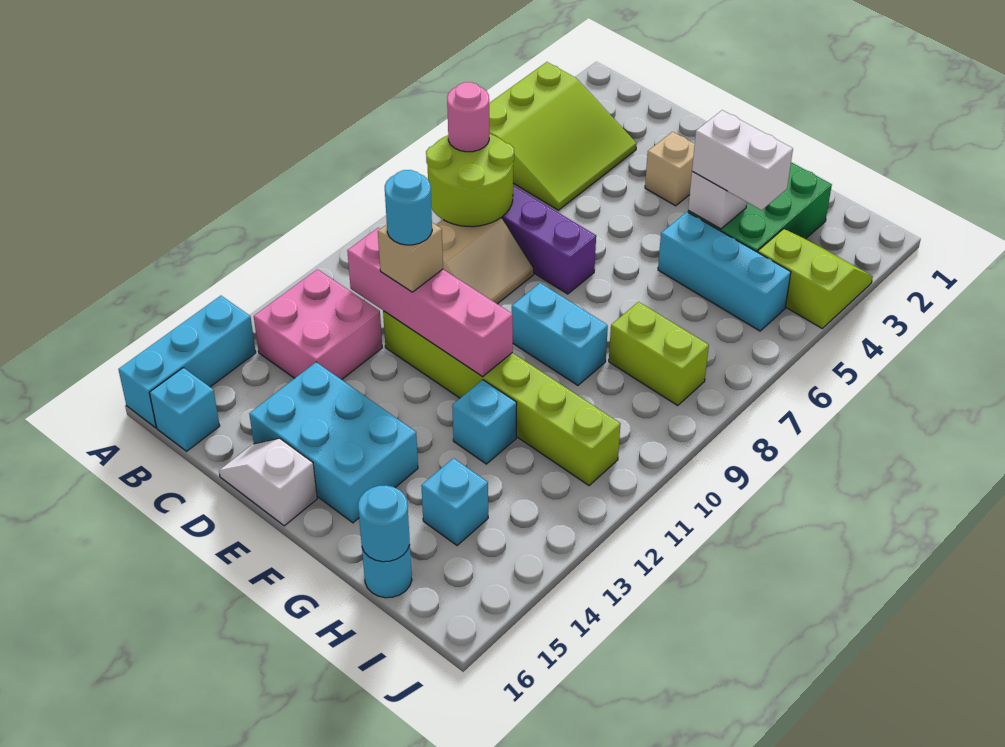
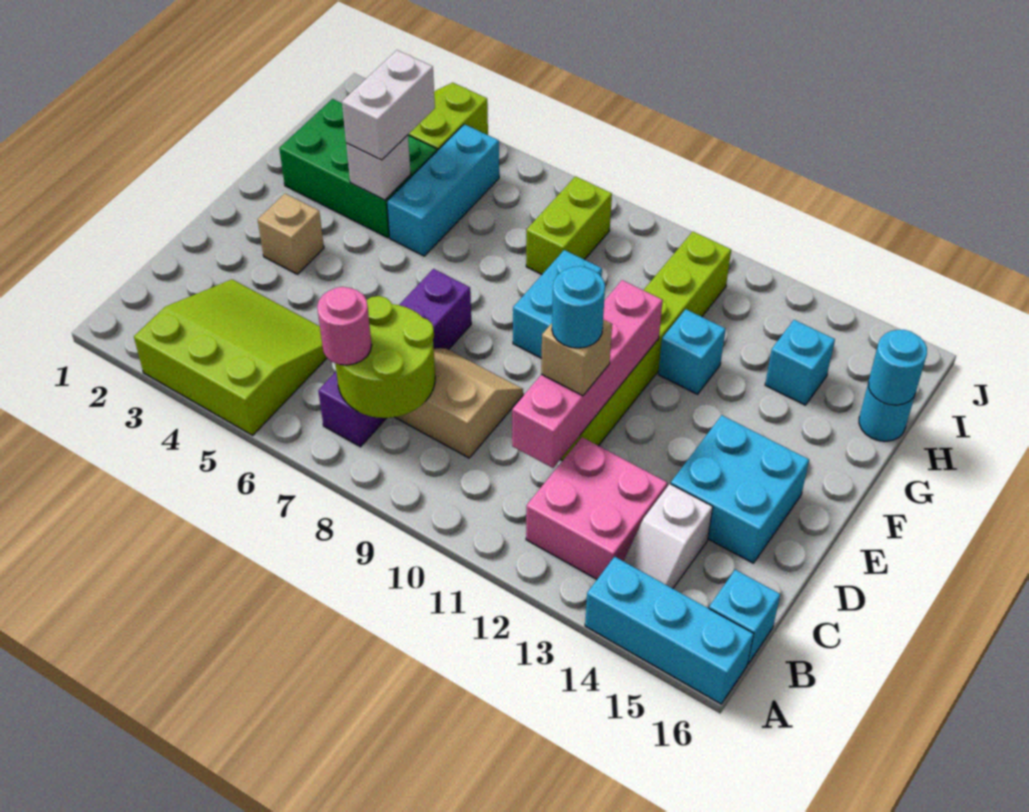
cyan brick D14:F15 level 1 -> cyan brick D14:E15 level 1
white slope D16:E16 level 1 top E -> white slope B14:C14 level 1 top C

